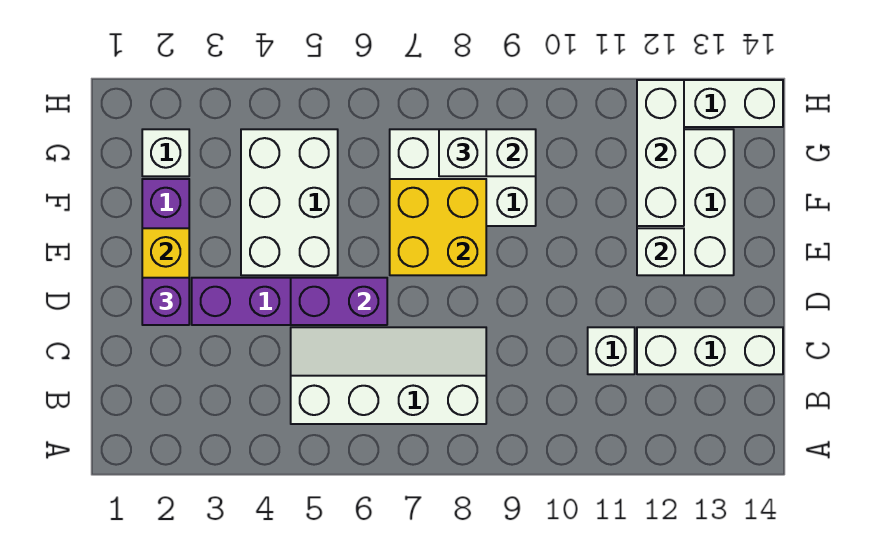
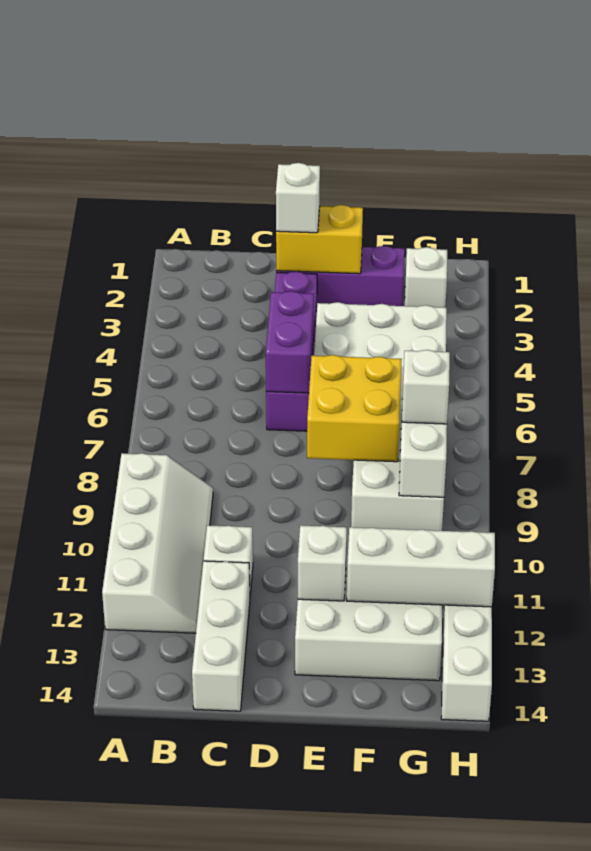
white slope B5:C8 level 1 top B -> white slope A9:B12 level 1 top A
purple brick D2 level 3 -> white brick D2 level 3

